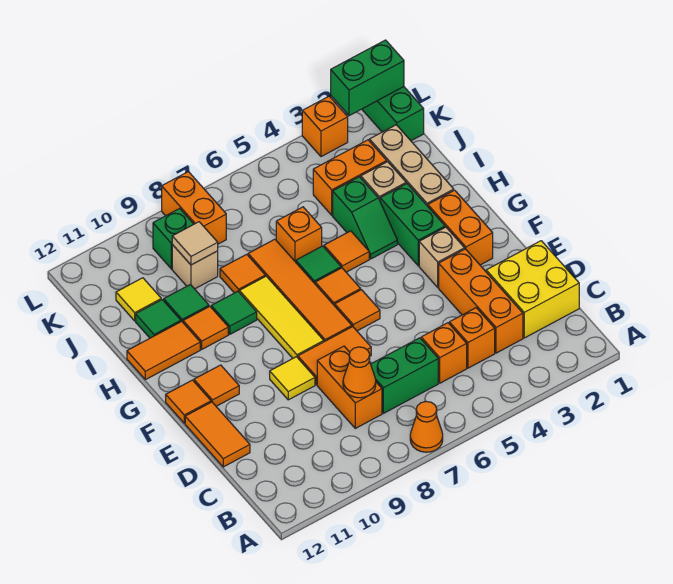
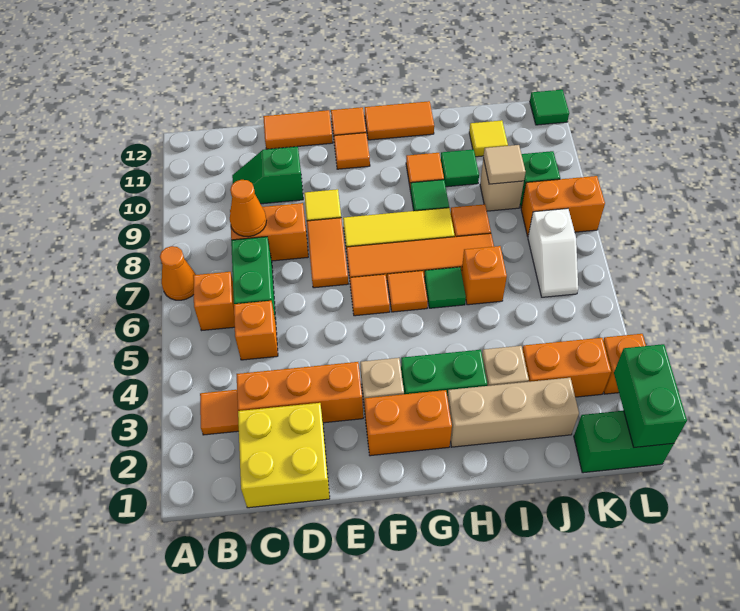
orange brick C4 level 1 -> orange brick B6 level 1
green slope H4:I4 level 1 top I -> green slope C10:D10 level 1 top D
orange tile H5 level 1 -> orange tile B3 level 1
orange tile H11:H12 level 1 -> orange tile G12:H12 level 1
green tile I11 level 1 -> green tile L12 level 1
orange brick J3:J4 level 1 -> orange brick J3:K3 level 1
none -> white slope K6:K7 level 1 top 7

